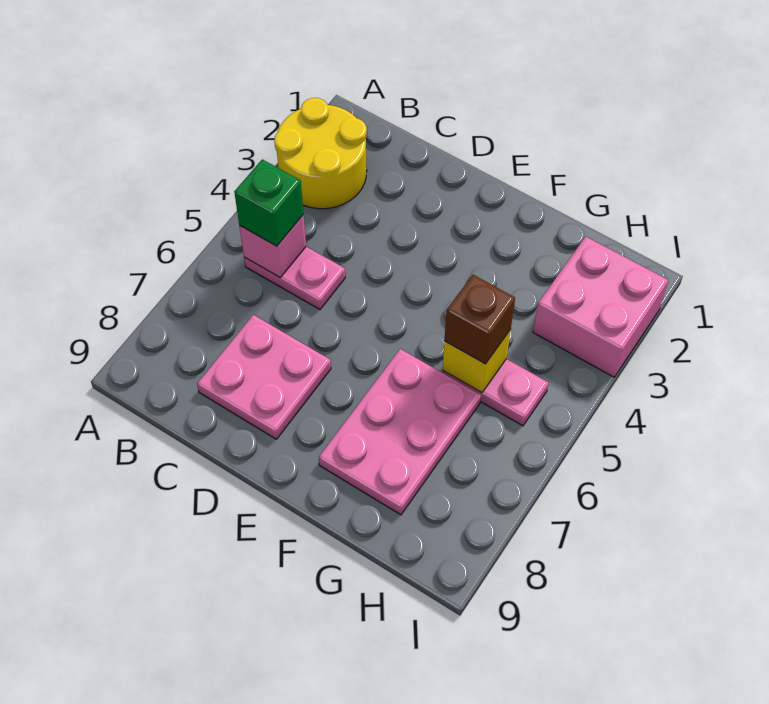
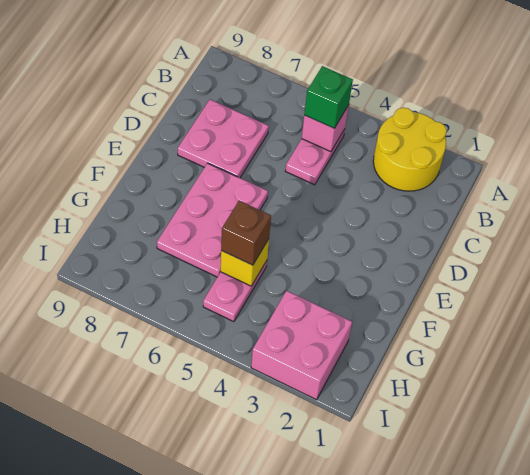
pink plate F6:G8 level 1 -> pink plate E6:G7 level 1

